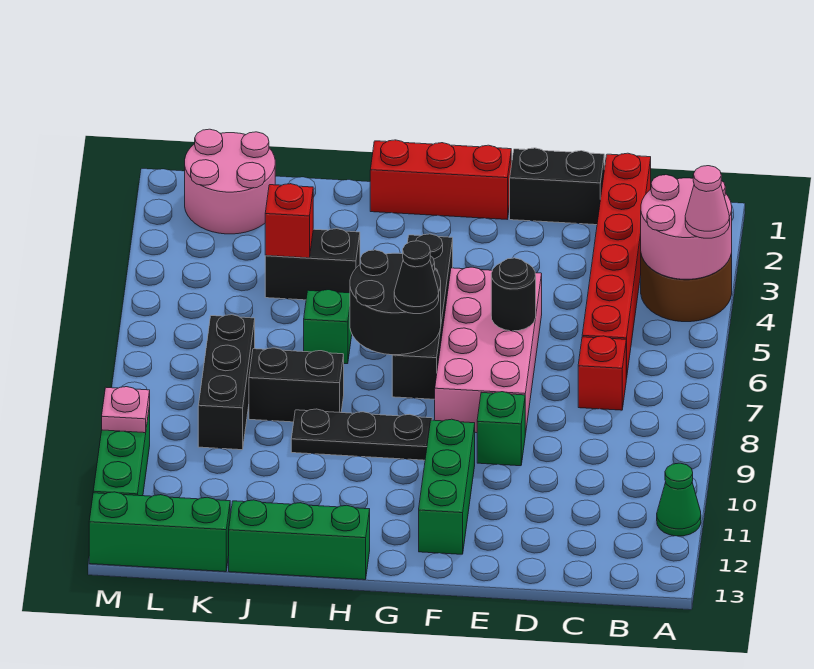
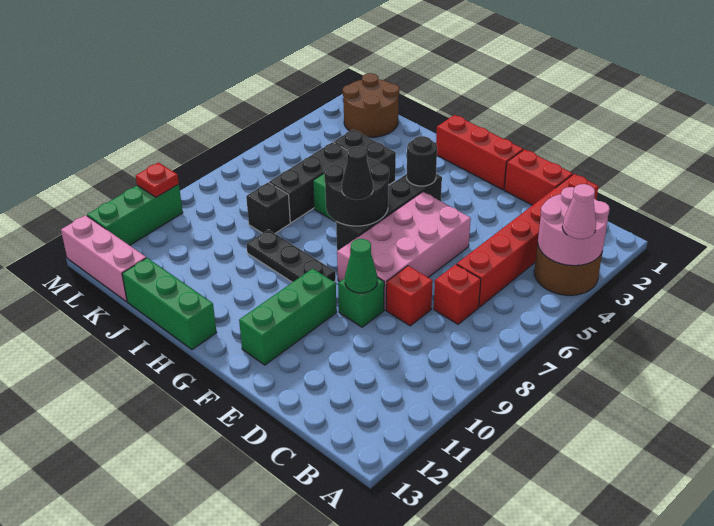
green cone A11 level 1 -> green cone E9 level 2
black brick D1:E1 level 1 -> red brick D1:E1 level 1
black round brick E6 level 2 -> black round brick G4 level 2
black brick I8:J8 level 1 -> black brick J8 level 1
red brick J4 level 2 -> red brick D8 level 1
pink round brick K1:L2 level 1 -> brown round brick K1:L2 level 1
black brick K7:K9 level 1 -> black brick J5:J7 level 1
green brick K13:M13 level 1 -> pink brick K13:M13 level 1
pink plate M10 level 2 -> red plate M10 level 2

